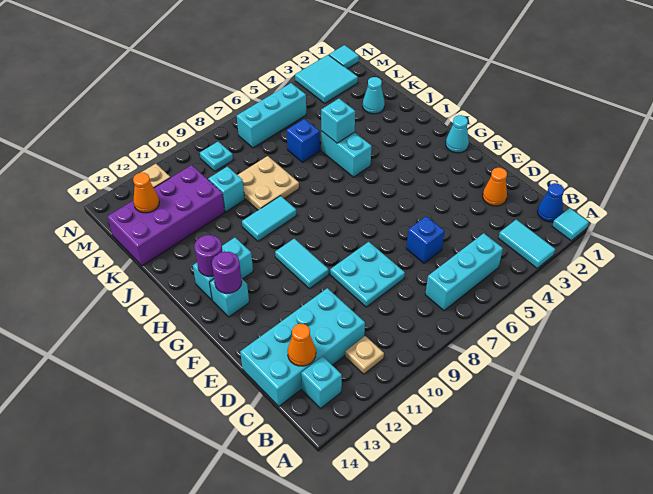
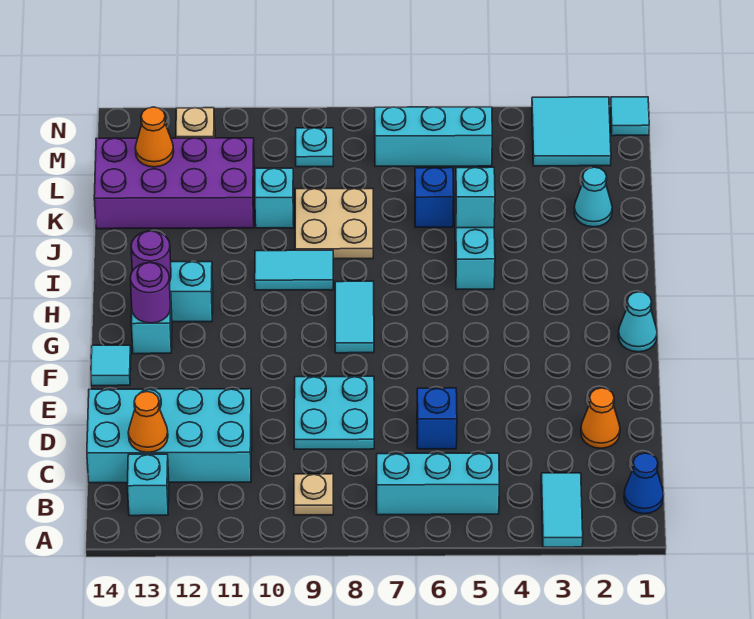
cyan tile A1 level 1 -> cyan tile F14 level 1
tan plate B11 level 1 -> tan plate B9 level 1
cyan tile F10:G10 level 1 -> cyan tile G8:H8 level 1

